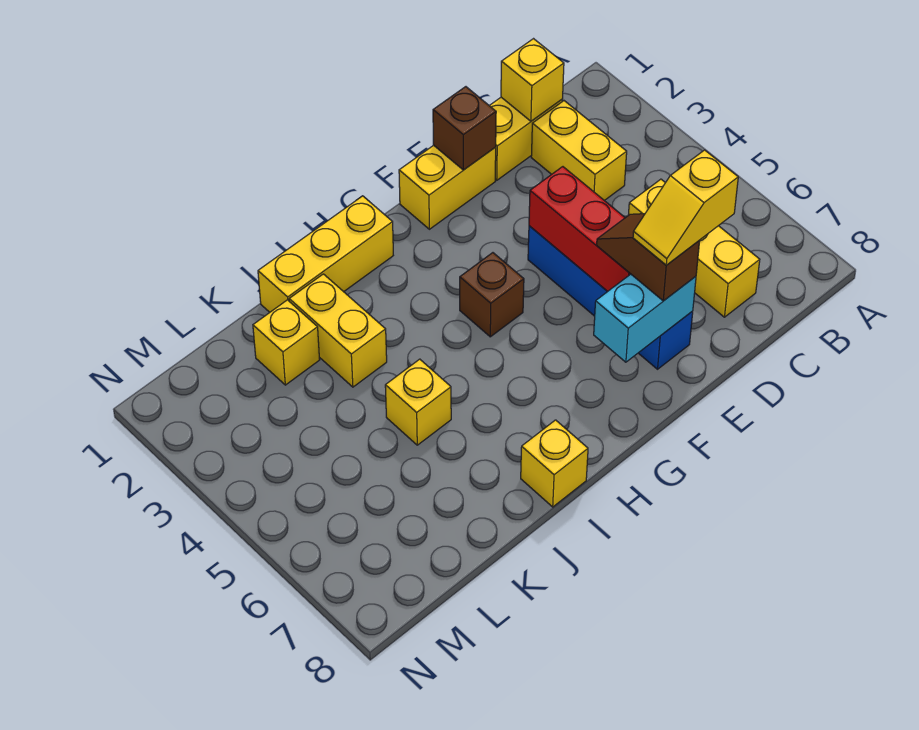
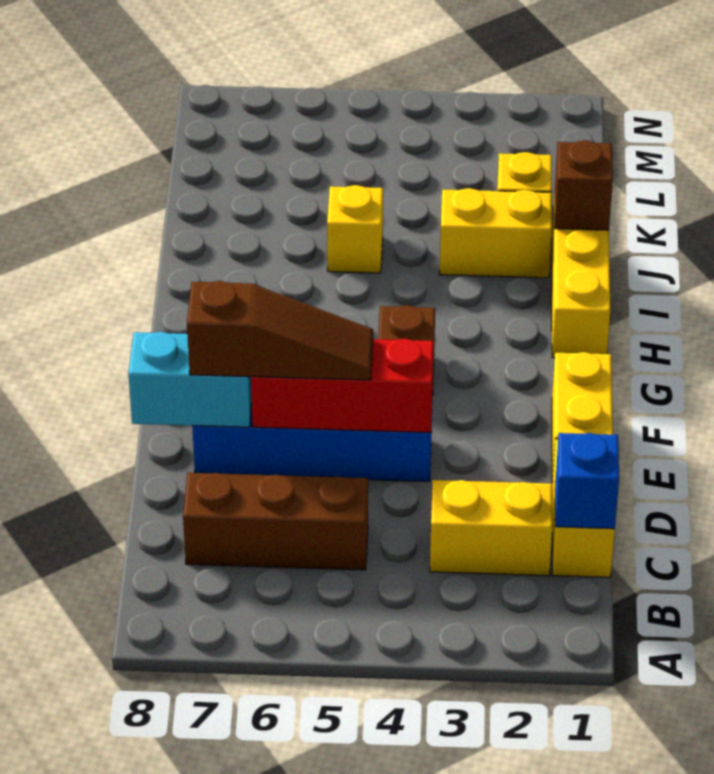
yellow brick C1 level 2 -> blue brick C1 level 2
yellow brick C5:C7 level 1 -> brown brick C5:C7 level 1
yellow slope D7:E7 level 4 top D -> none
brown brick E1 level 2 -> brown brick J1 level 2
brown slope E6:E7 level 3 top 7 -> brown slope E5:E7 level 3 top 7
cyan brick E7:F7 level 2 -> cyan brick E7:E8 level 2
yellow brick I8 level 1 -> none

